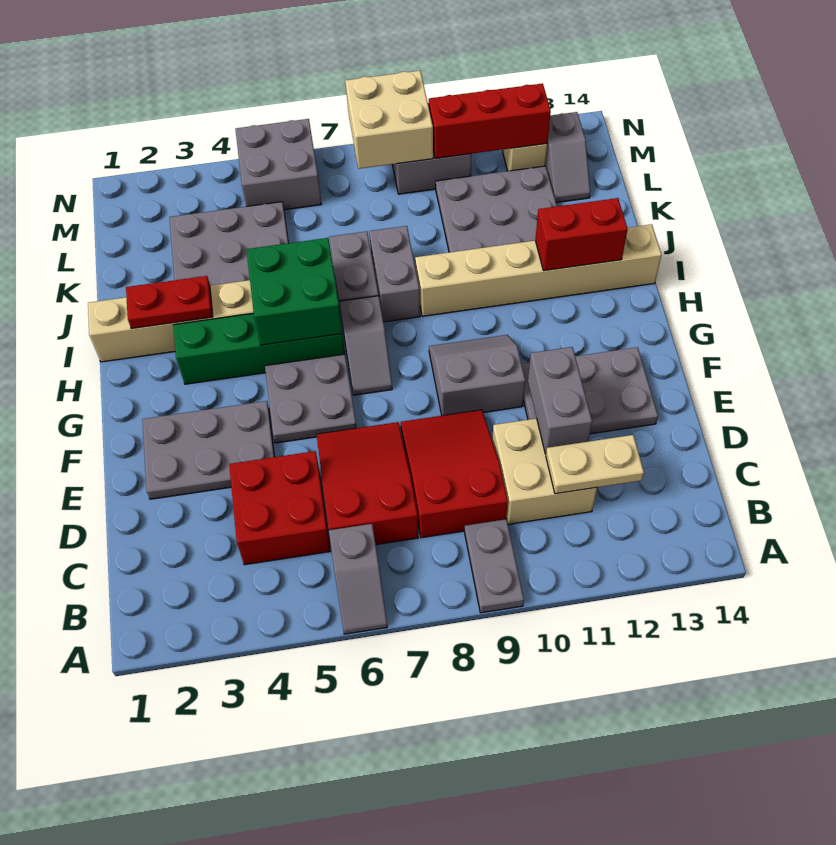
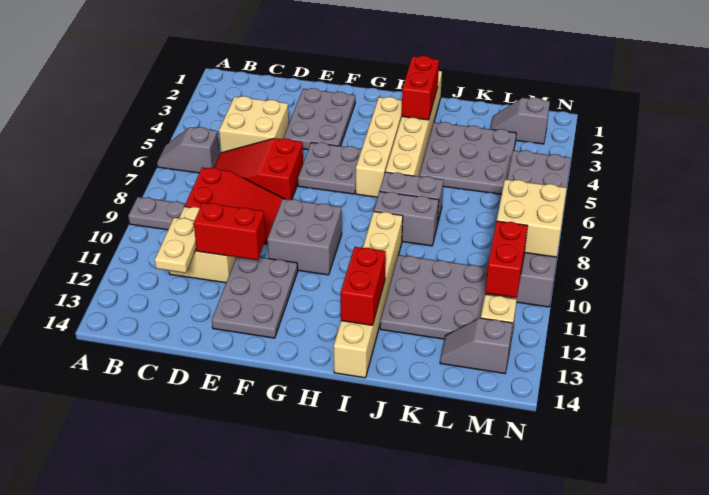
red brick C4:D5 level 1 -> tan brick C4:D5 level 1
red slope C6:E7 level 1 top C -> red slope C6:E7 level 1 top E
grey brick D11:E11 level 2 -> red brick D11:E11 level 2
grey slope F9:G10 level 1 top F -> grey brick F9:G10 level 1
grey slope G7:H7 level 1 top H -> grey slope L2:M2 level 1 top M
green brick H3:H6 level 1 -> tan brick H3:H6 level 1
green brick H5:I6 level 2 -> none
red plate I2:I3 level 2 -> red brick I2:I3 level 2
red brick M10:M12 level 2 -> red brick M10:M11 level 2

